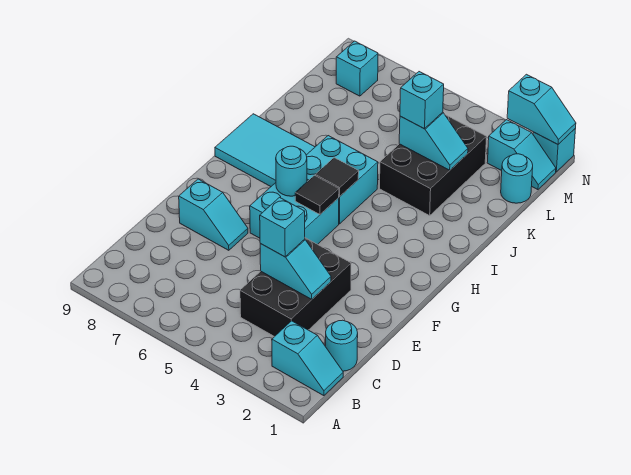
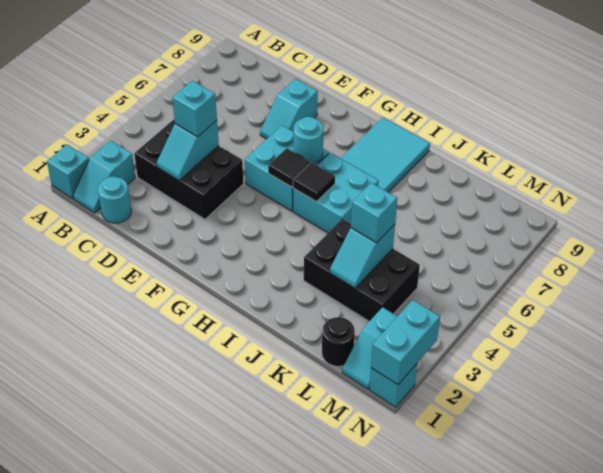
cyan round brick L1 level 1 -> black round brick L1 level 1
cyan brick M8 level 1 -> cyan brick A1 level 1
cyan slope N1:N2 level 2 top 2 -> cyan brick N1:N2 level 2

